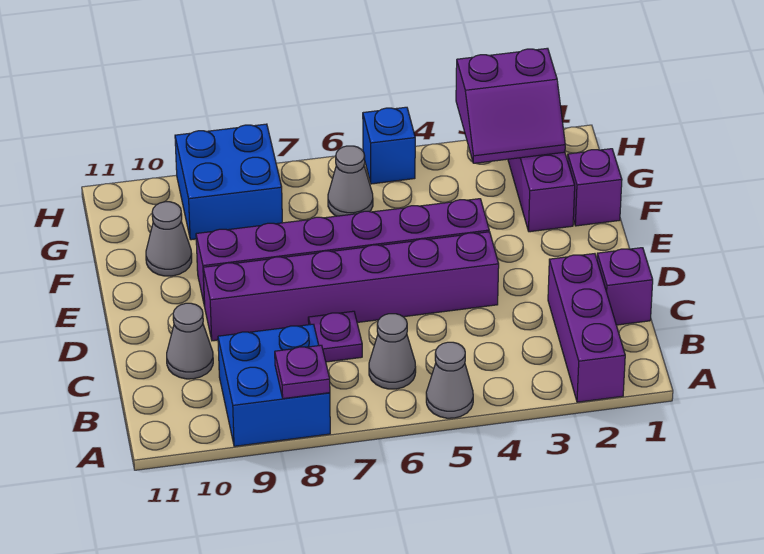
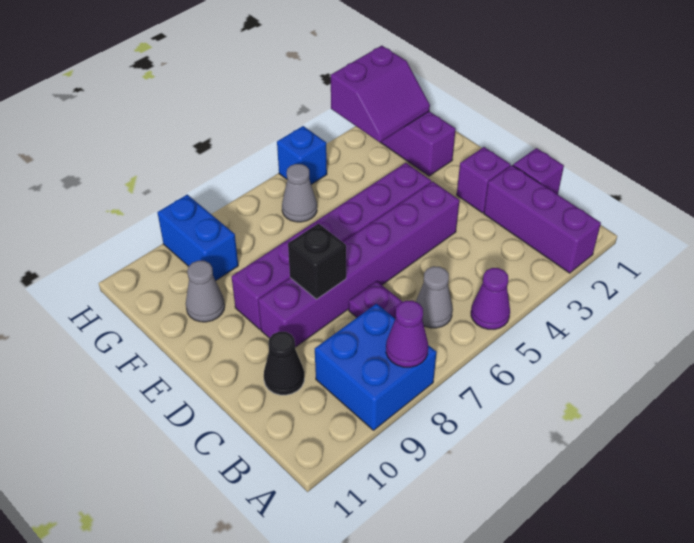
grey cone A5 level 1 -> purple cone A5 level 1
purple plate A8 level 2 -> purple cone A8 level 2
grey cone C10 level 1 -> black cone C10 level 1
none -> black brick D8 level 2
purple brick F1 level 1 -> purple brick D2 level 1
blue brick G8:H9 level 1 -> blue brick G9:H9 level 1

